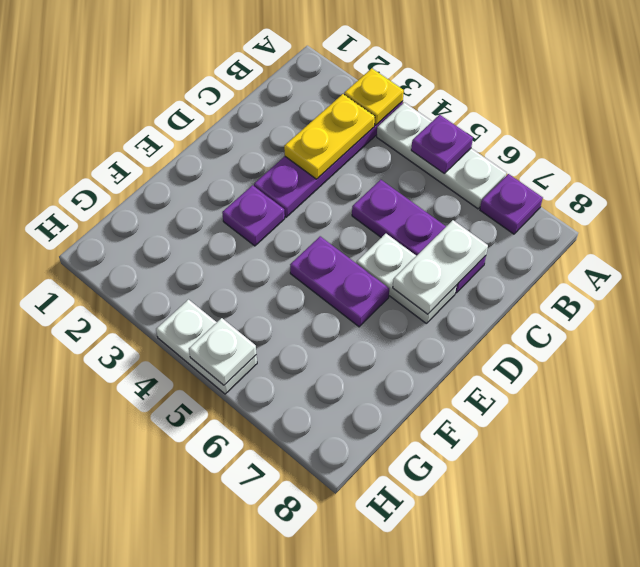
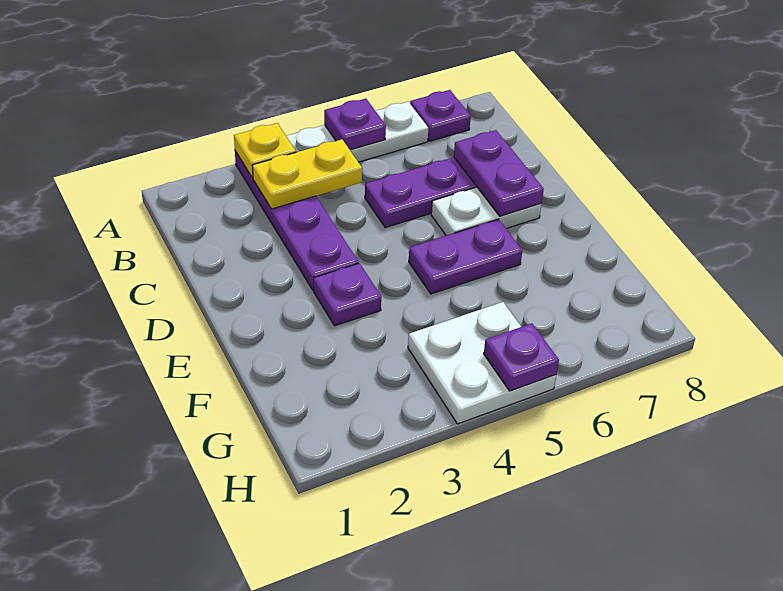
yellow plate B3:C3 level 2 -> yellow plate B3:B4 level 2
white plate C7:D7 level 2 -> purple plate C7:D7 level 2
white plate H4:H5 level 1 -> white plate G4:H5 level 1
white plate H5 level 2 -> purple plate H5 level 2

